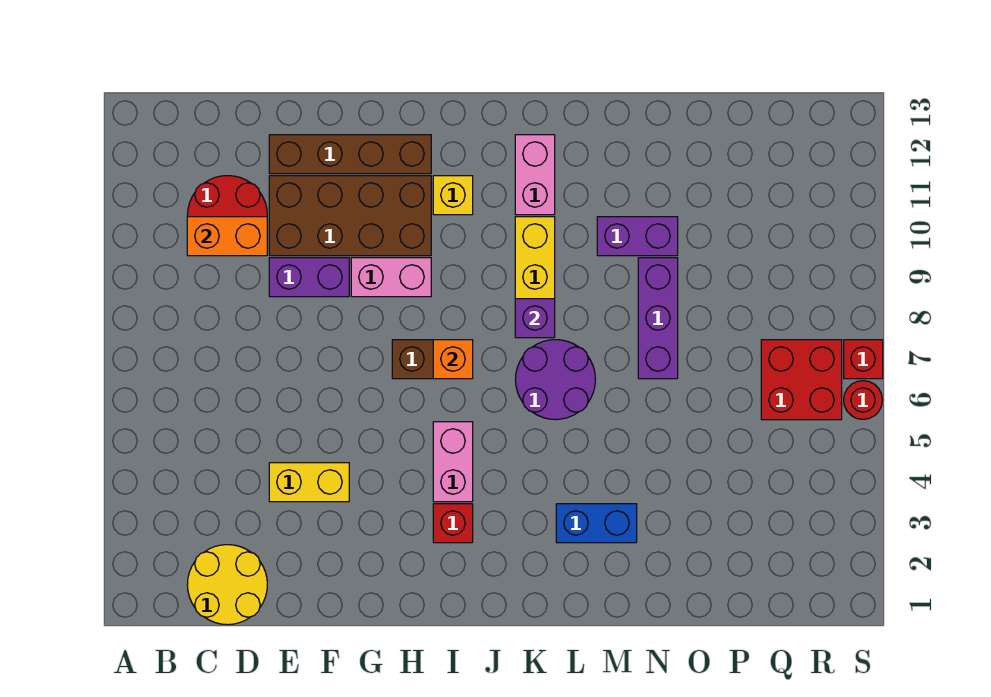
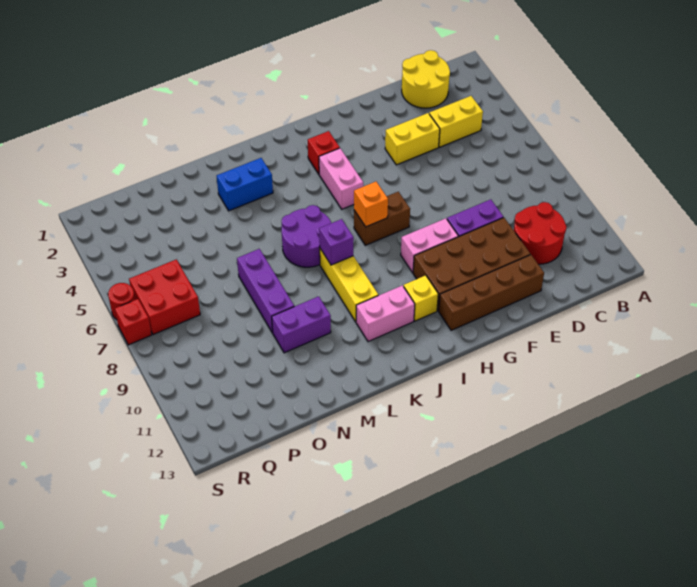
none -> yellow brick C4:D4 level 1
orange brick C10:D10 level 2 -> none
pink brick K11:K12 level 1 -> pink brick J11:K11 level 1

